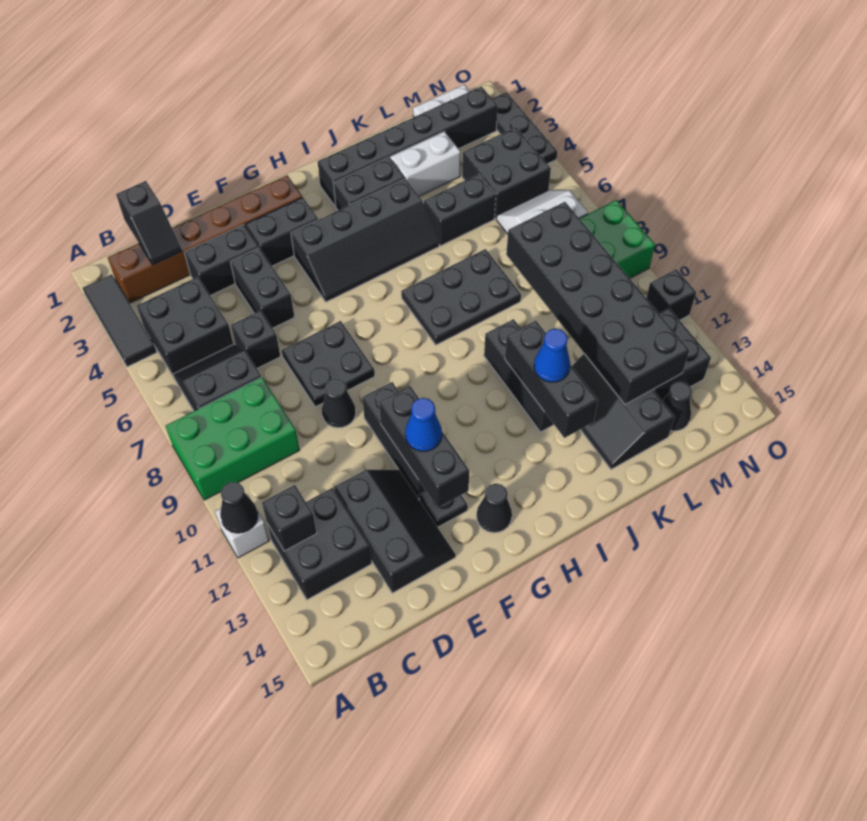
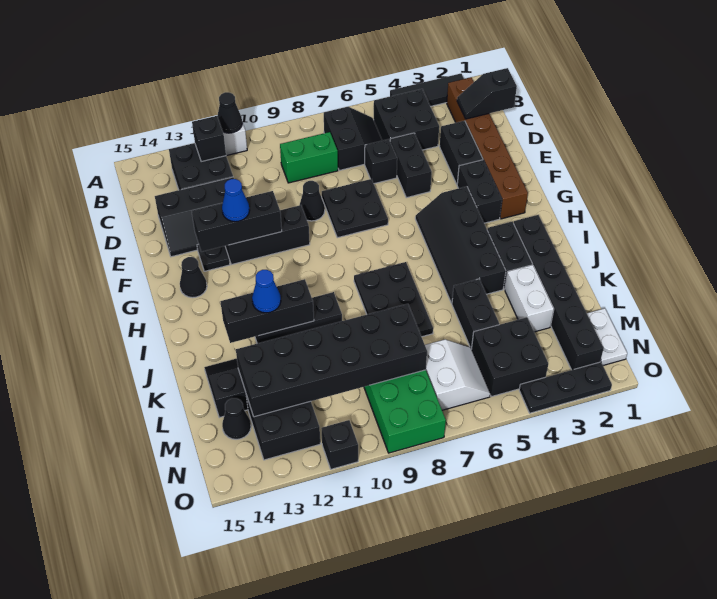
green brick A8:C9 level 1 -> green brick C8:C9 level 1
black brick E4:E5 level 1 -> black brick D5:E5 level 1

